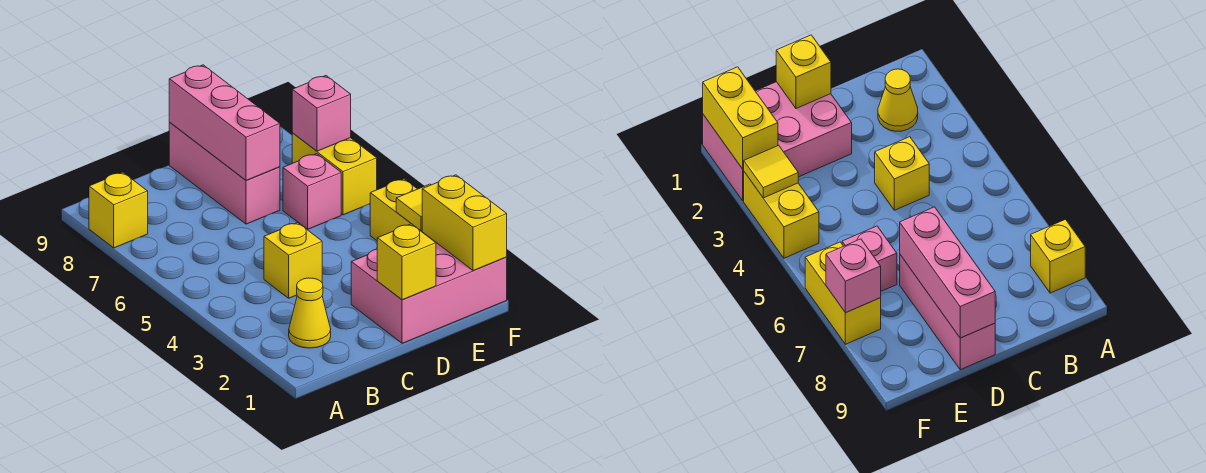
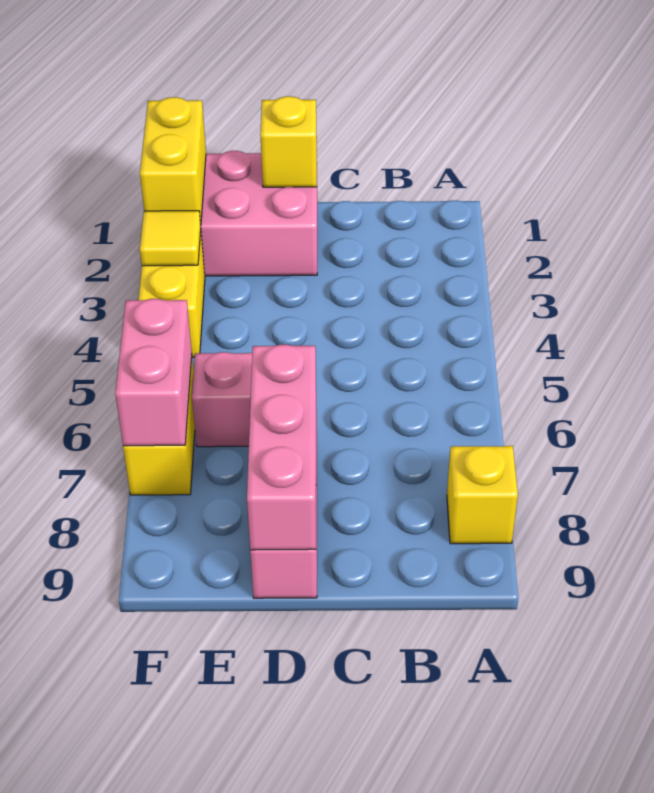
yellow cone B2 level 1 -> none
yellow brick C4 level 1 -> none
pink brick F7 level 2 -> pink brick F6:F7 level 2

